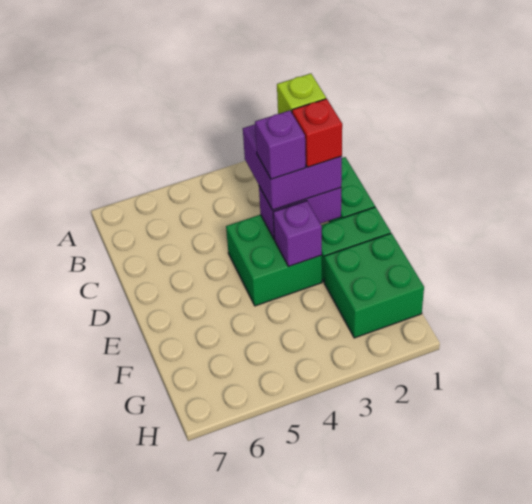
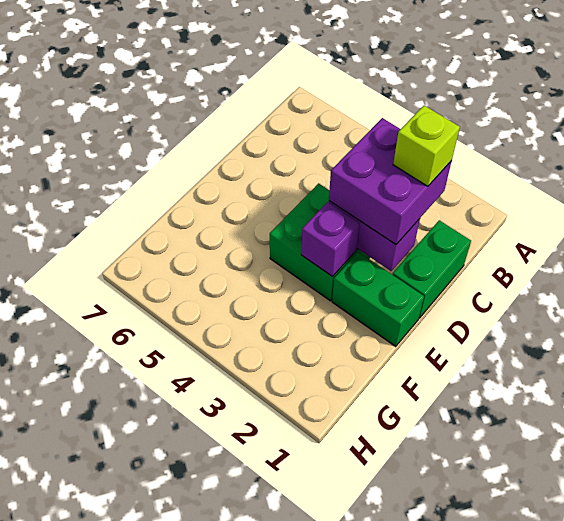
red brick D2 level 4 -> none
purple brick D3 level 4 -> none
green brick F1:G2 level 1 -> none

